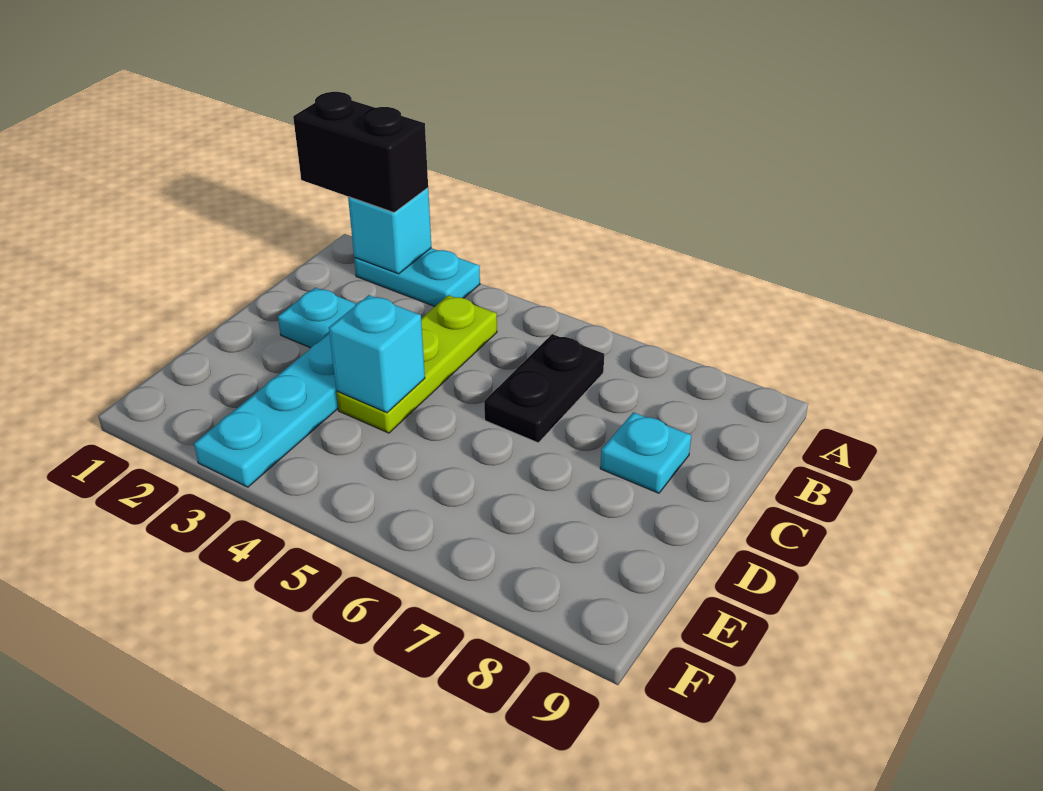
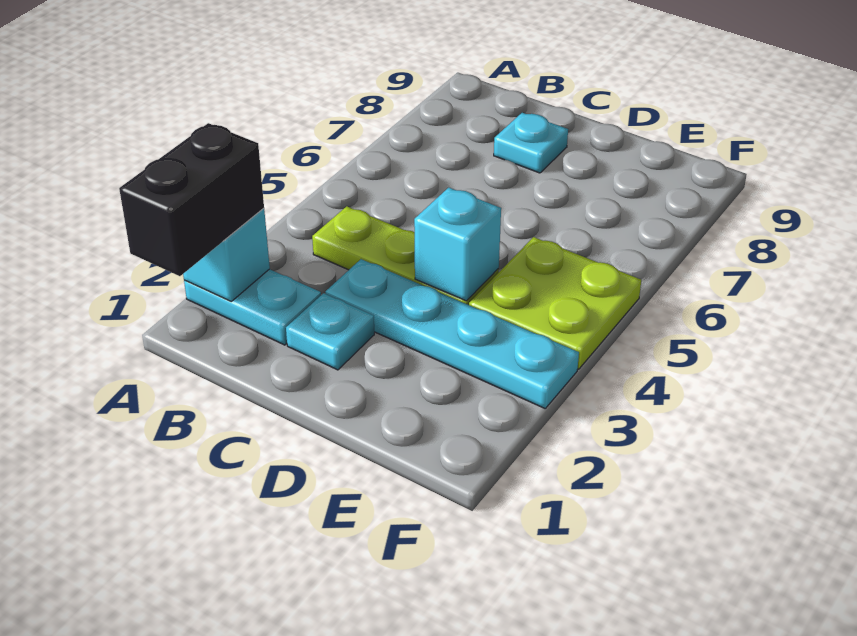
cyan plate A2:A3 level 1 -> cyan plate A2:B2 level 1
black plate B6:C6 level 1 -> none
none -> lime plate E4:F5 level 1

